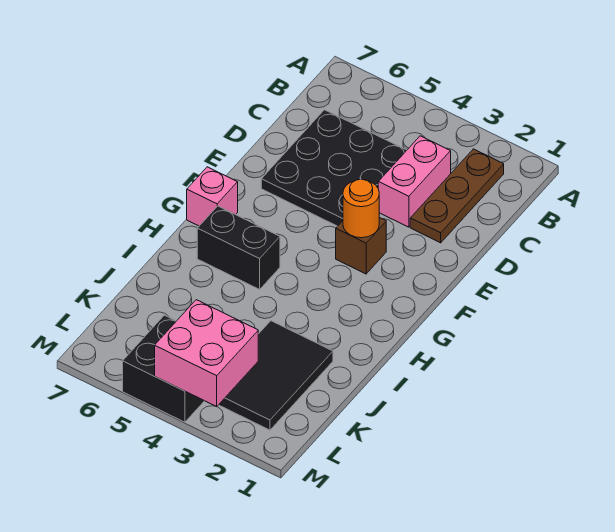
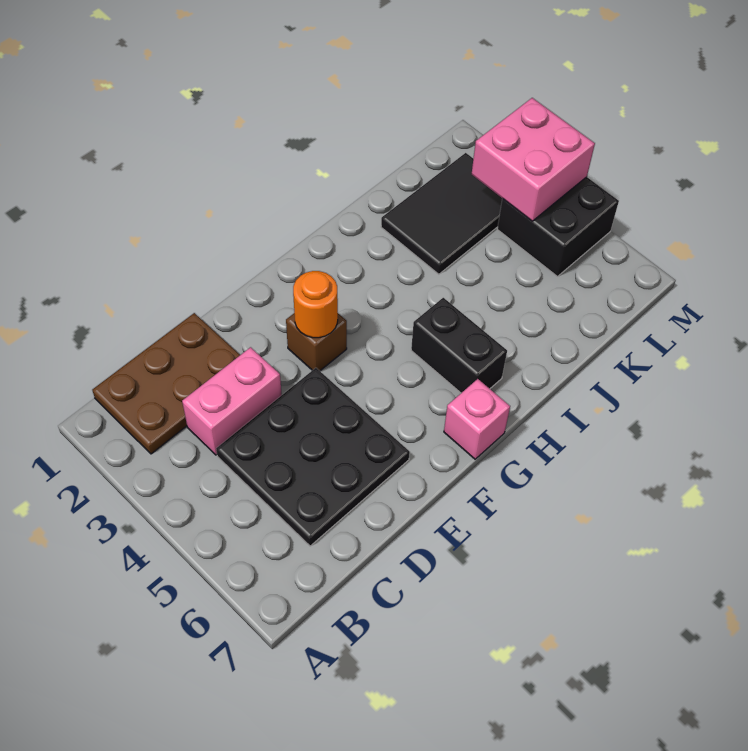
brown plate B2:D2 level 1 -> brown plate B1:D2 level 1

